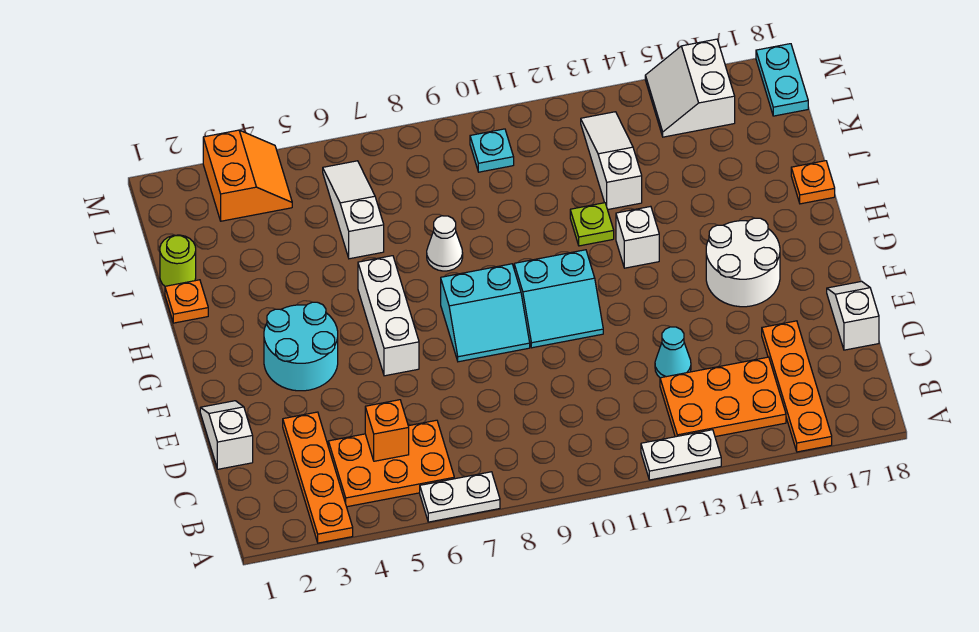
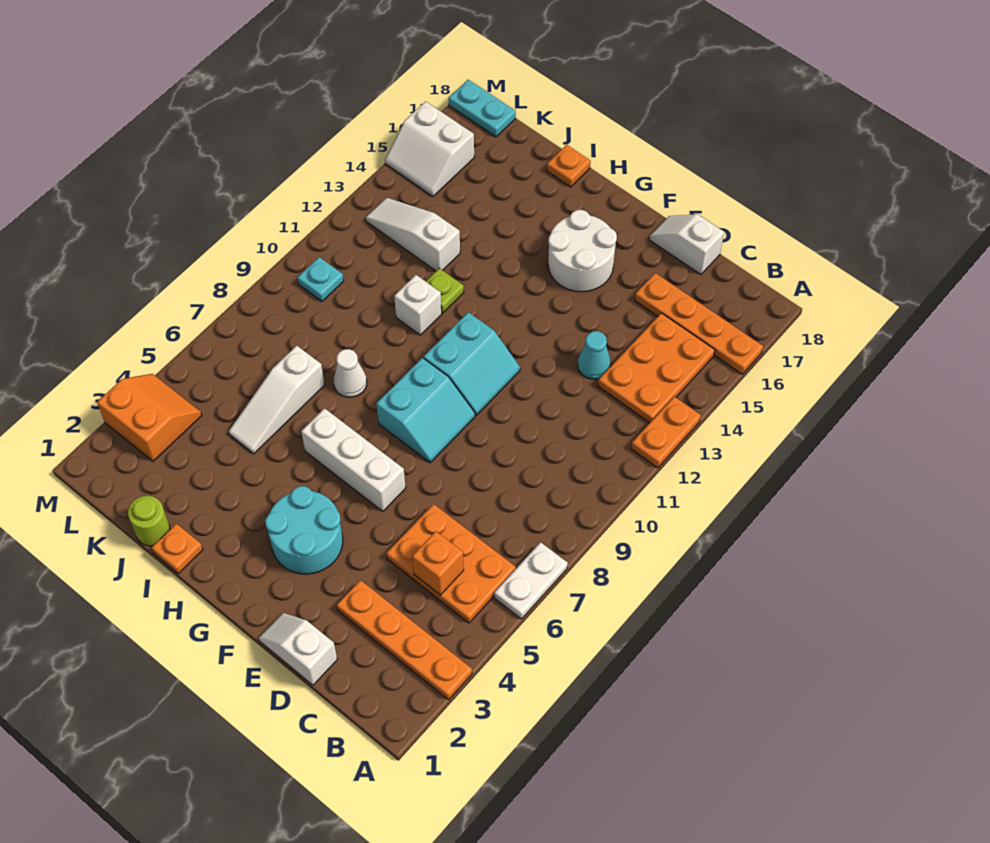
white plate A12:A13 level 1 -> orange plate A12:A13 level 1
orange plate B4:C6 level 1 -> orange plate B5:D6 level 1
white brick H13 level 1 -> white brick I11 level 1
white slope J6:L6 level 1 top J -> white slope J5:J7 level 1 top 7

